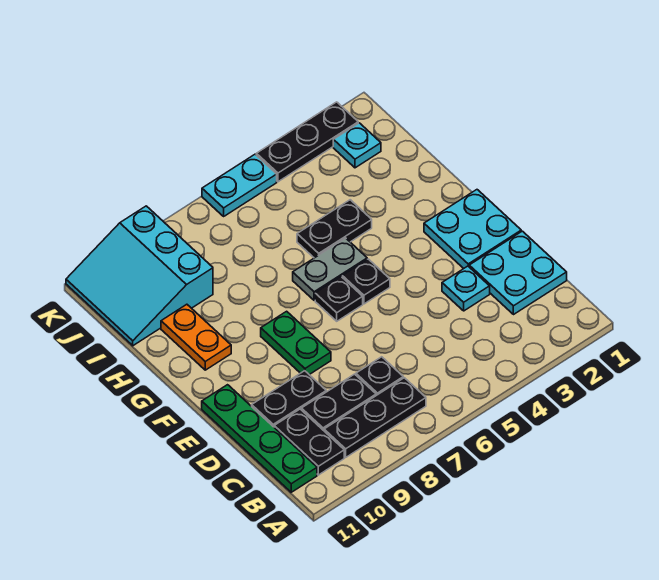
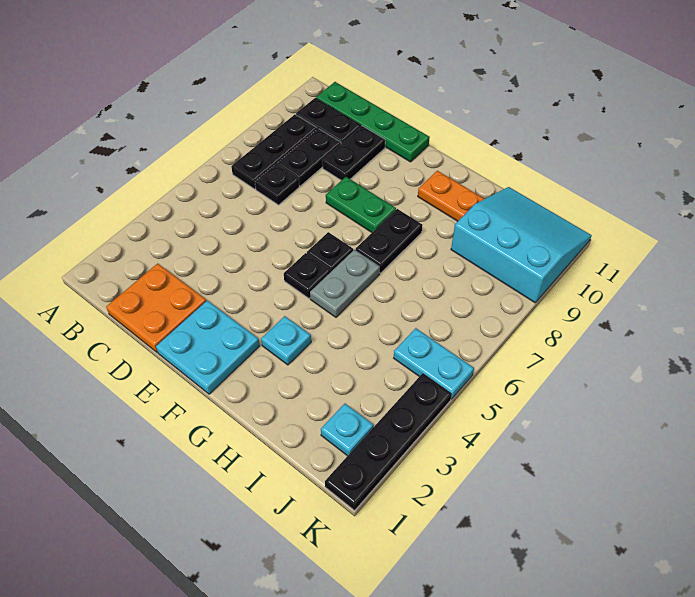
cyan plate C1:D2 level 1 -> orange plate C1:D2 level 1
cyan plate D3 level 1 -> cyan plate G3 level 1
black plate H4:H5 level 1 -> black plate G7:G8 level 1
black plate K2:K4 level 1 -> black plate K1:K4 level 1
cyan plate K5:K6 level 1 -> cyan plate J5:K5 level 1

